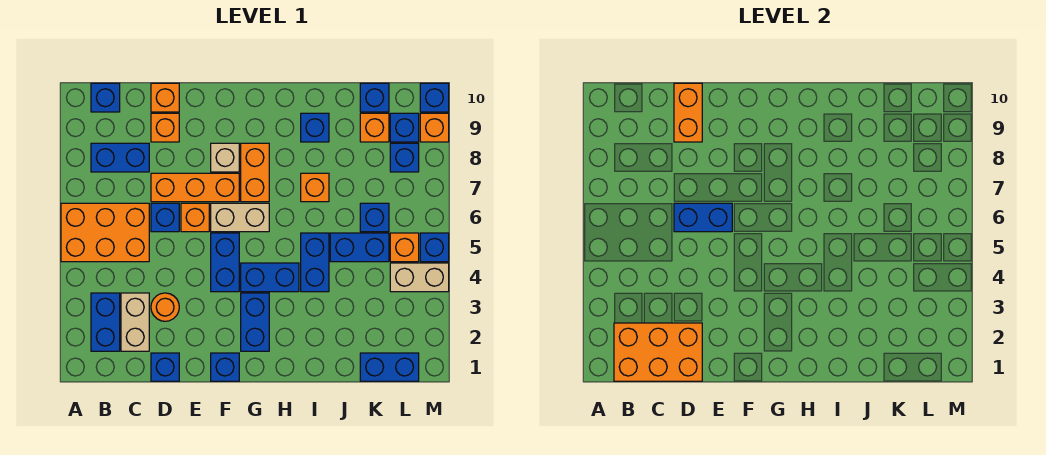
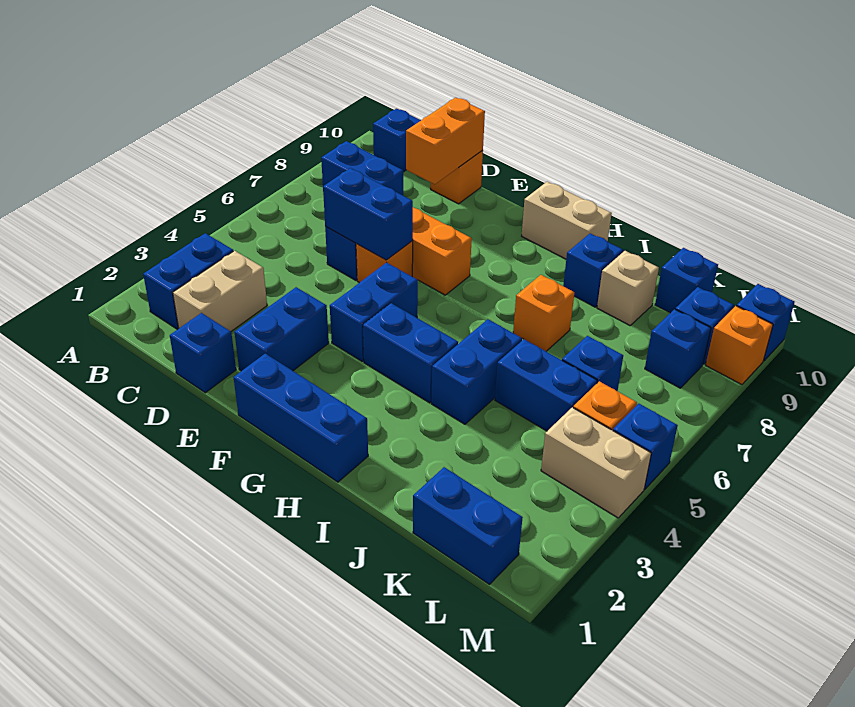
orange brick A5:C6 level 1 -> none
orange brick B1:D2 level 2 -> none
orange round brick D3 level 1 -> none
orange brick D9 level 1 -> none
blue brick F1 level 1 -> blue brick F1:H1 level 1
tan brick F6:G6 level 1 -> tan brick G10:H10 level 1
tan brick F8 level 1 -> tan brick J9 level 1
blue brick G2:G3 level 1 -> blue brick E2:E3 level 1
orange brick G7:G8 level 1 -> none
orange brick K9 level 1 -> none

